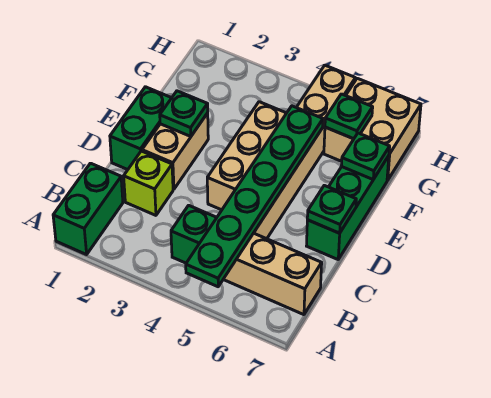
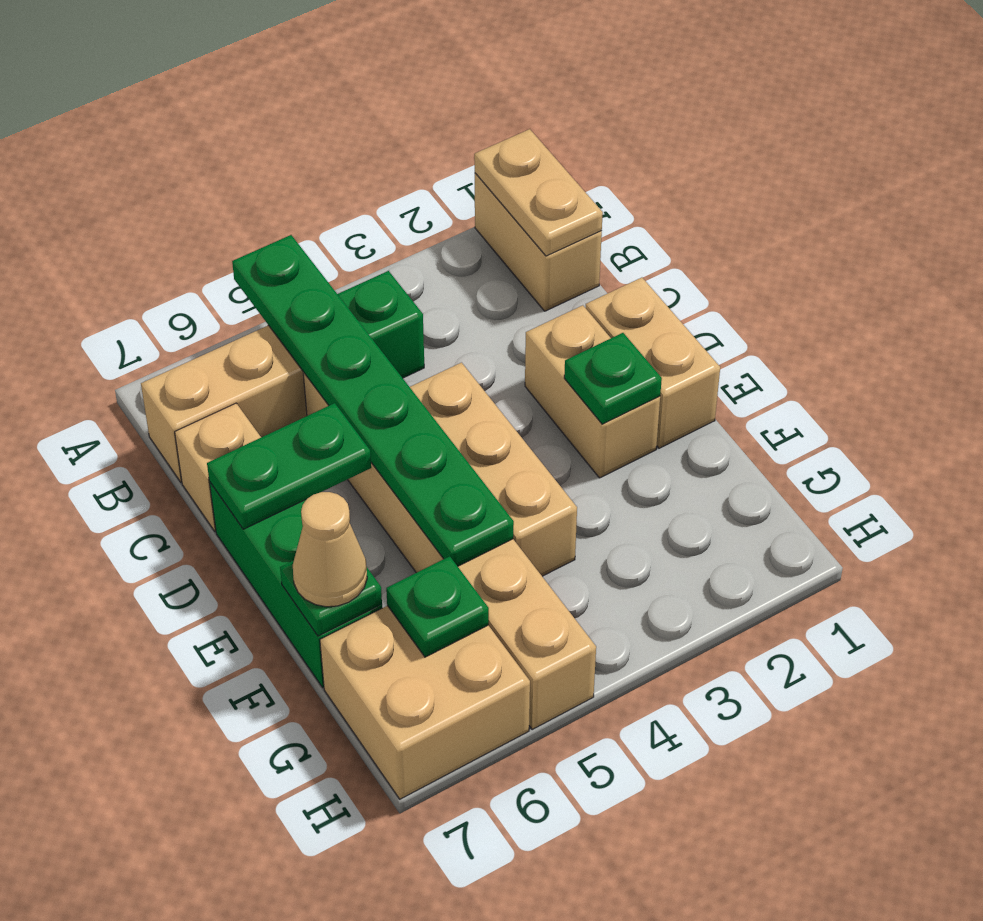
green brick A1:B1 level 1 -> tan brick A1:B1 level 1
none -> tan plate A1:B1 level 2
lime brick C2 level 1 -> none
none -> tan brick C7 level 1
green brick D1:E1 level 1 -> tan brick D1:E1 level 1
green plate D7 level 2 -> green plate D6:D7 level 2
none -> tan cone F7 level 3

